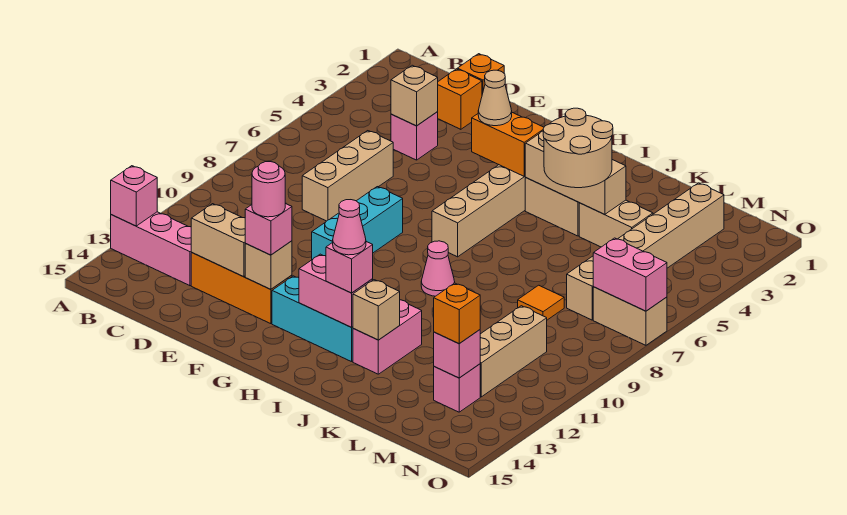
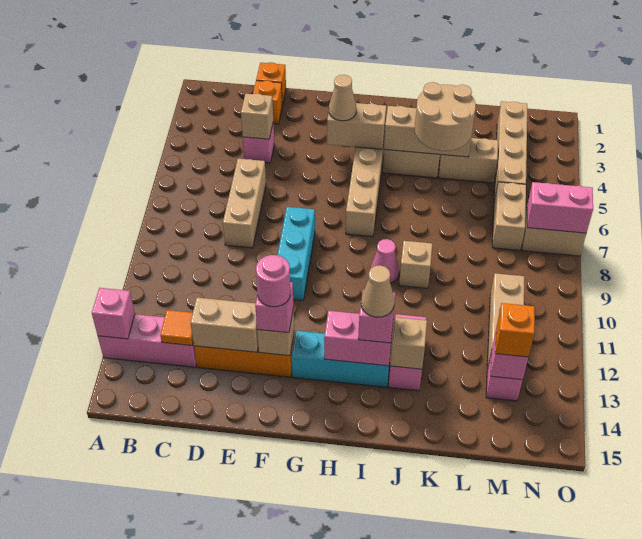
orange brick G4:H4 level 2 -> tan brick G4:H4 level 2
pink cone I13 level 4 -> tan cone I13 level 4
none -> tan brick J9 level 1
orange tile L8 level 1 -> orange tile C13 level 2

